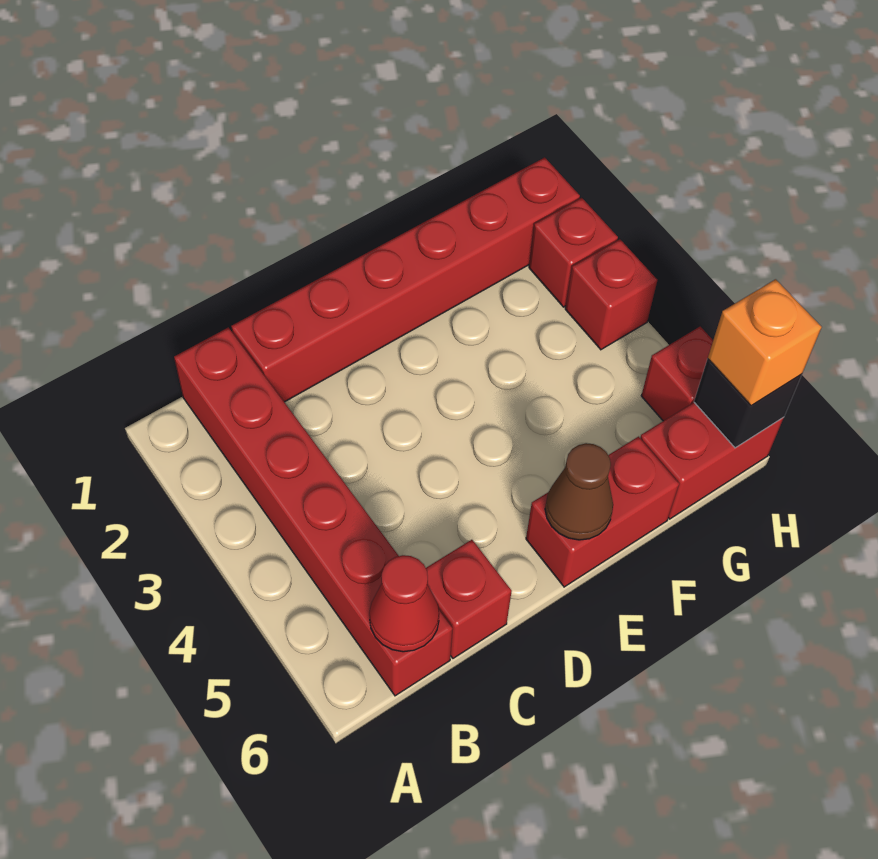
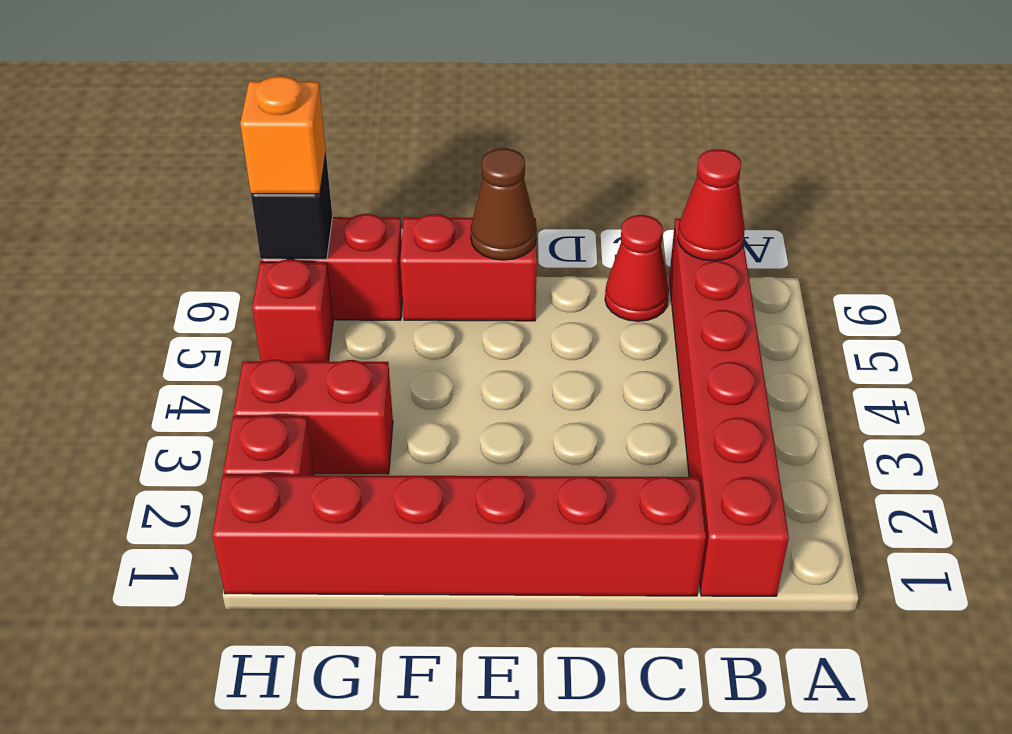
red brick C6 level 1 -> red cone C6 level 1
red brick H3 level 1 -> red brick G3:H3 level 1

